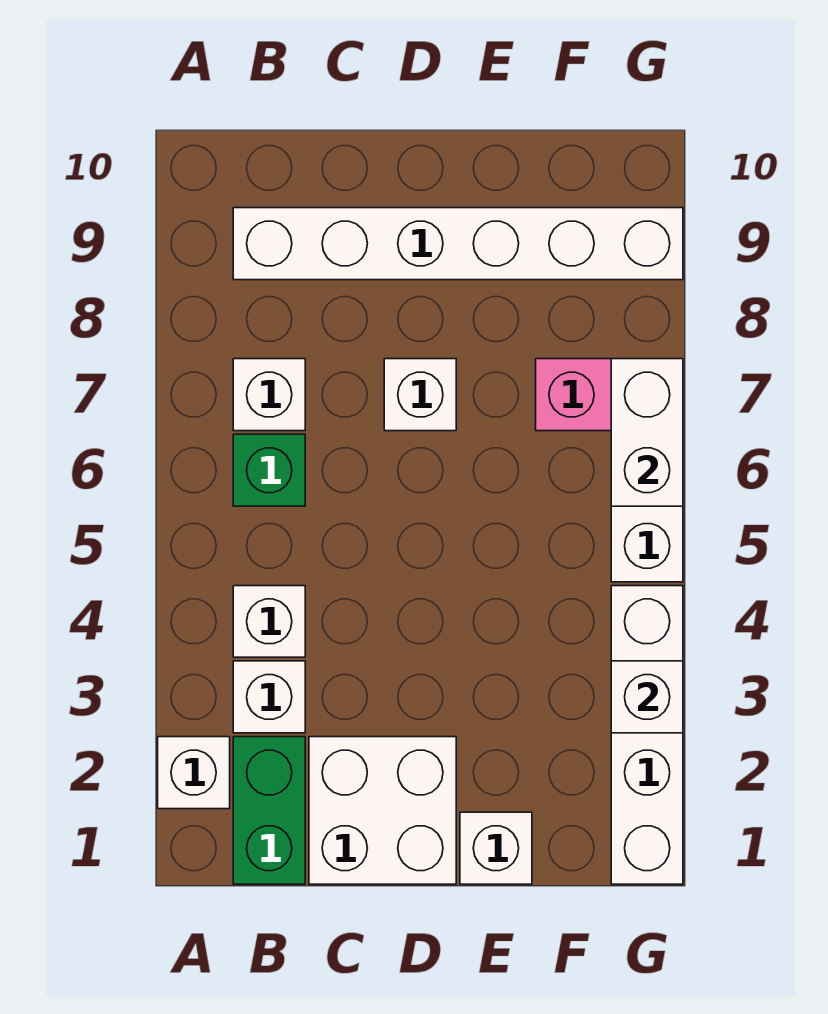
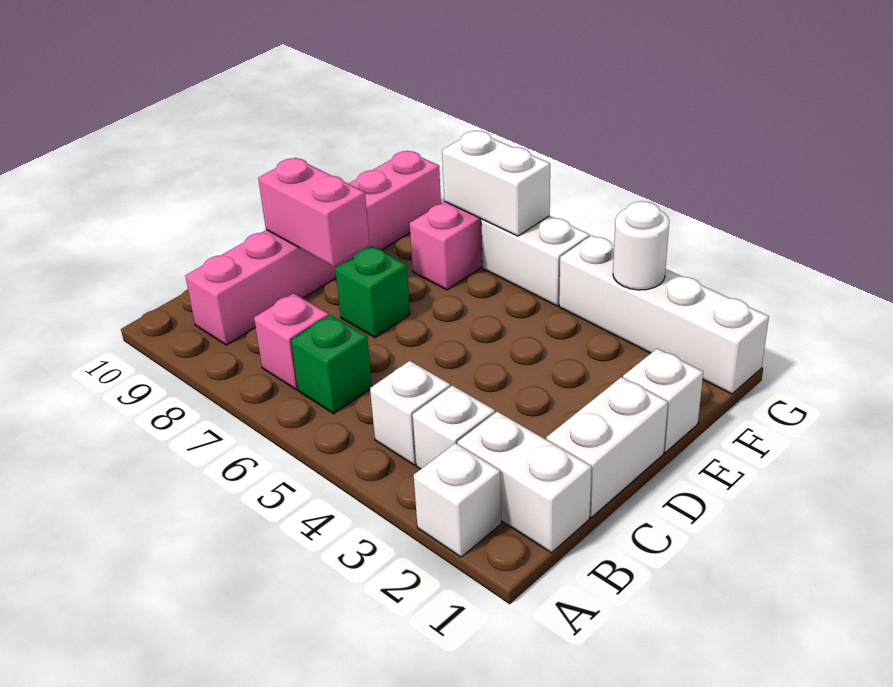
green brick B1:B2 level 1 -> white brick B1:B2 level 1
white brick B7 level 1 -> pink brick B7 level 1
white brick B9:G9 level 1 -> pink brick B9:G9 level 1
white brick C1:D2 level 1 -> white brick C1:D1 level 1
white brick D7 level 1 -> green brick D7 level 1
none -> pink brick D8:D9 level 2
white brick G3 level 2 -> white round brick G3 level 2

